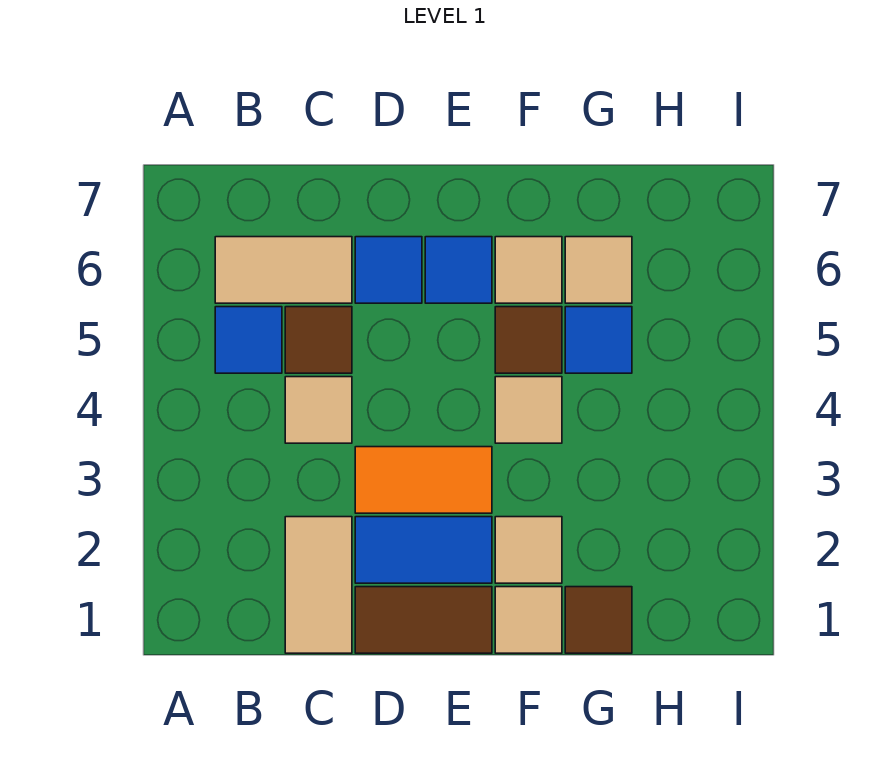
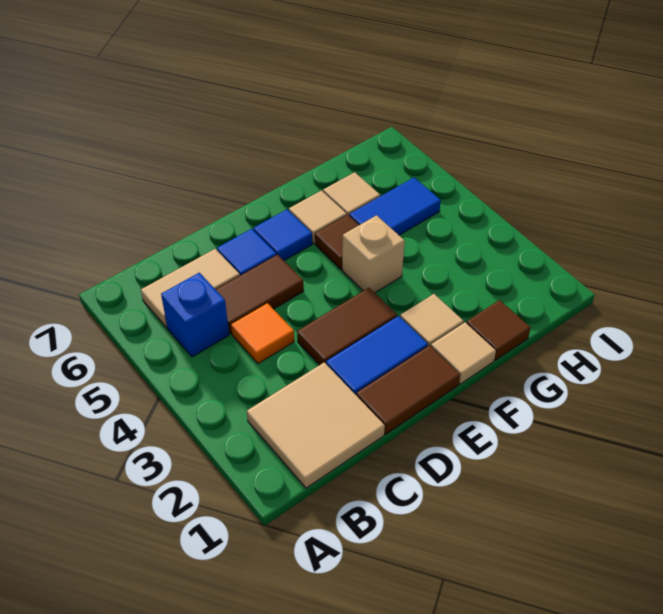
blue tile B5 level 1 -> blue brick B5 level 1
tan tile C1:C2 level 1 -> tan tile B1:C2 level 1
tan tile C4 level 1 -> orange tile C4 level 1
brown tile C5 level 1 -> brown tile C5:D5 level 1
orange tile D3:E3 level 1 -> brown tile D3:E3 level 1
tan tile F4 level 1 -> tan brick F4 level 1
blue tile G5 level 1 -> blue tile G5:H5 level 1

